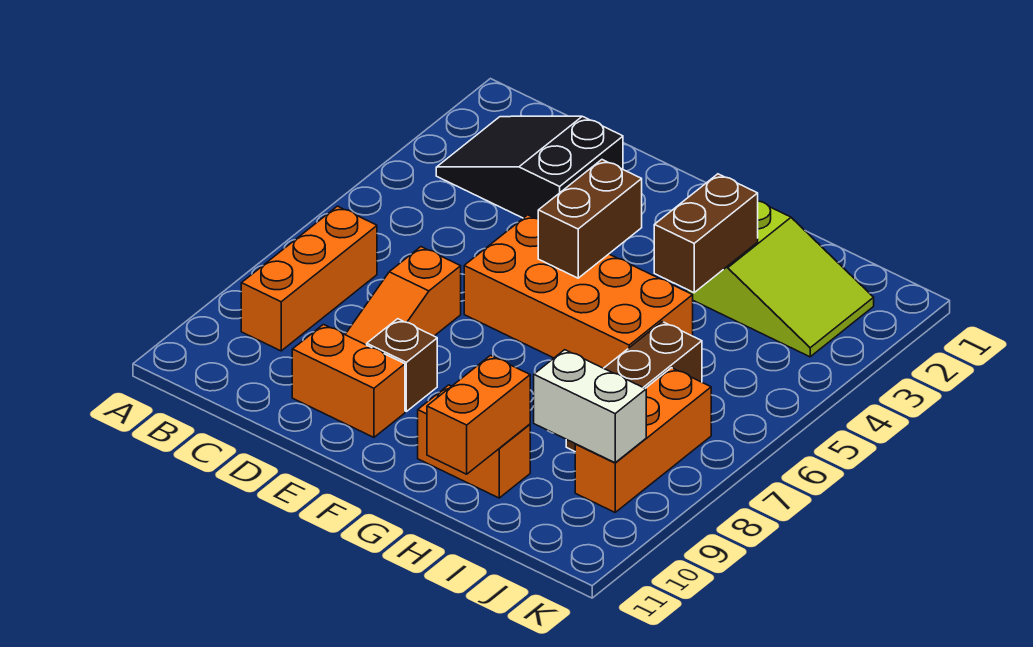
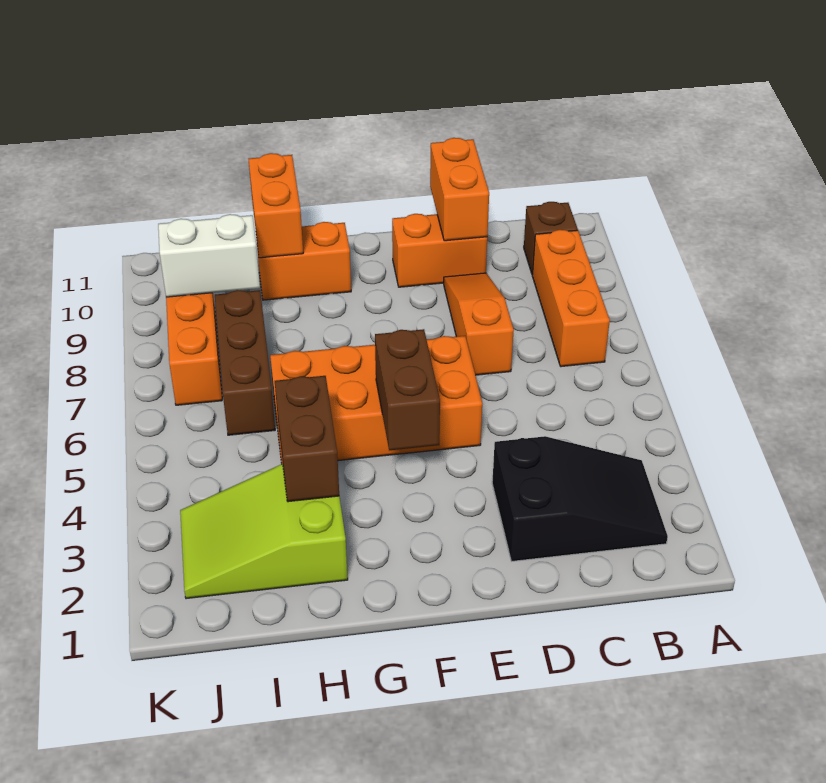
none -> orange brick D10:D11 level 2
brown brick E9 level 1 -> brown brick B10 level 1

